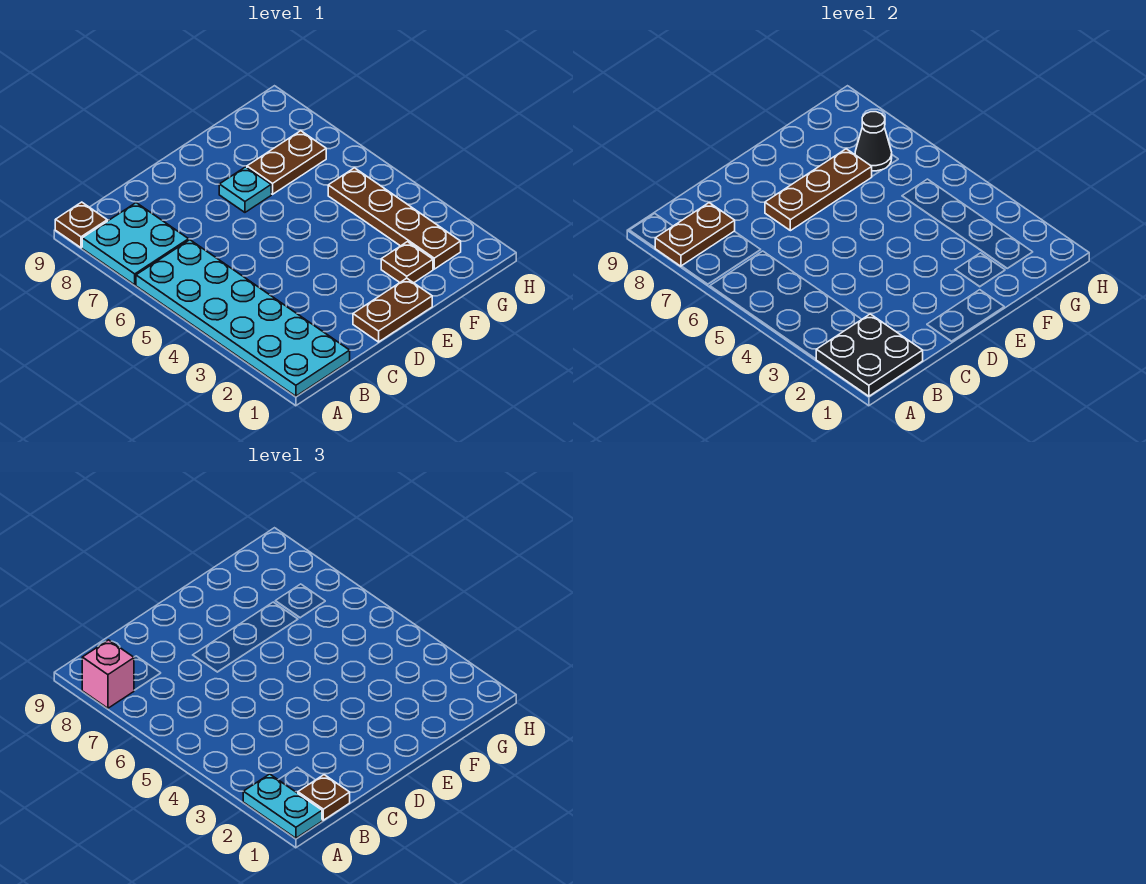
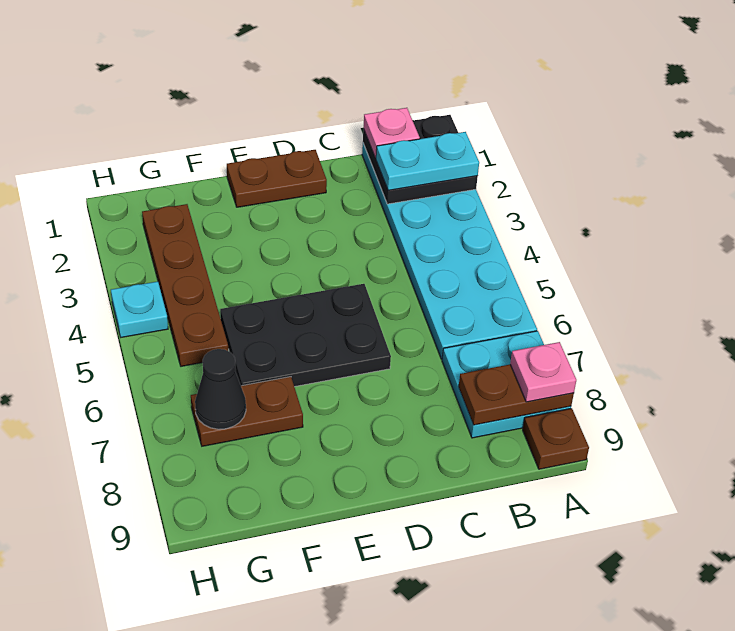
cyan plate A1:A2 level 3 -> cyan plate A2:B2 level 3
pink brick A8 level 3 -> pink plate A8 level 3
brown plate B1 level 3 -> pink plate B1 level 3
none -> black plate D5:F6 level 1
brown plate D7:F7 level 2 -> none
cyan plate E7 level 1 -> cyan plate H4 level 1
brown plate F2 level 1 -> none

